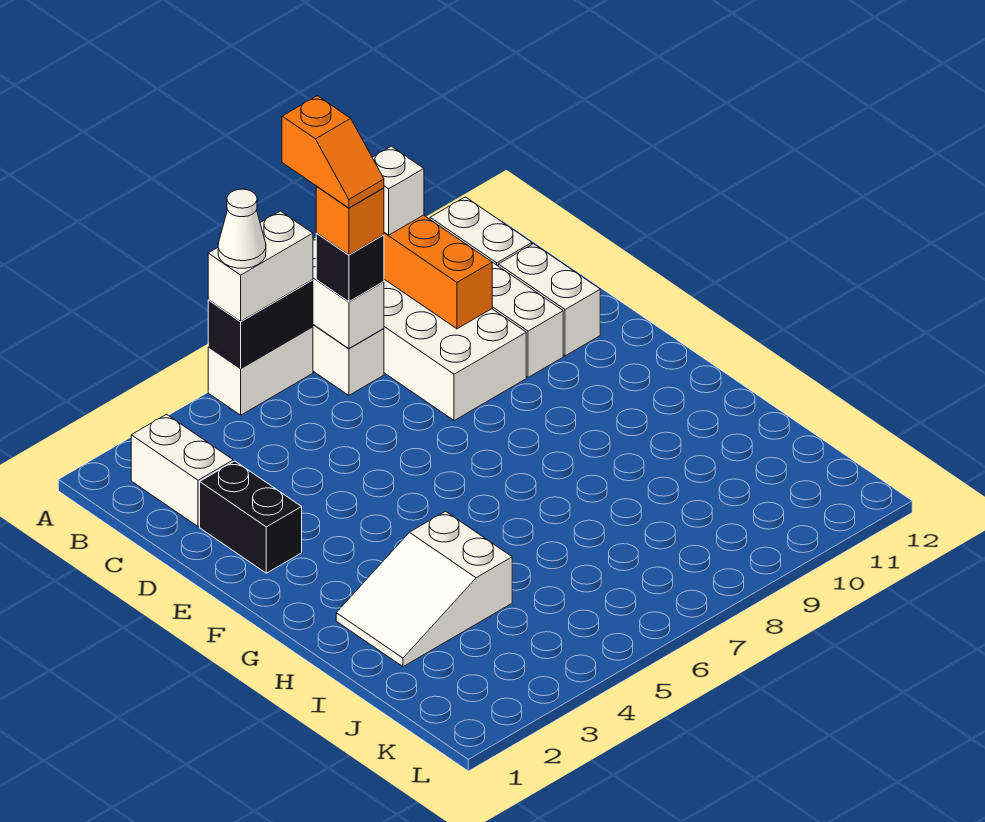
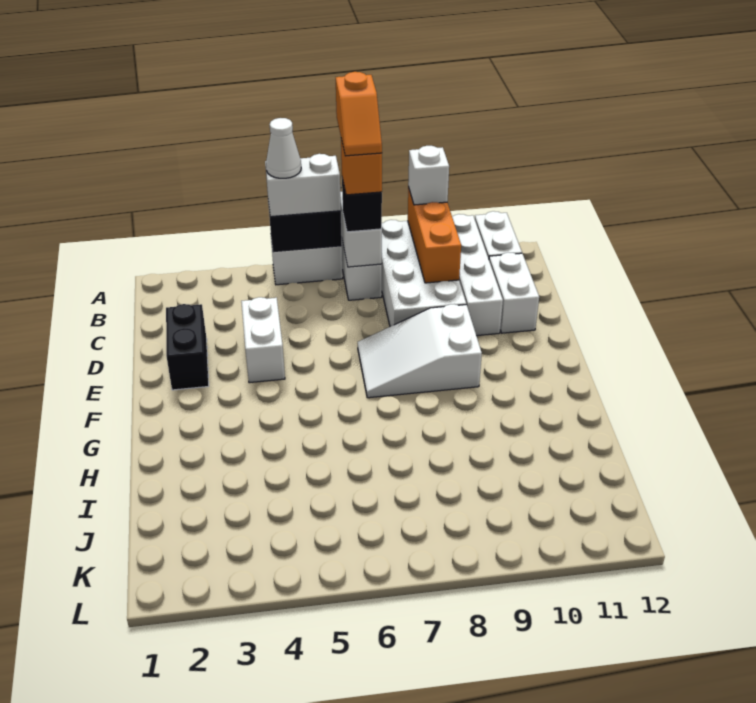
white brick B2:C2 level 1 -> white brick D4:E4 level 1
white slope H2:I4 level 1 top 4 -> white slope E7:F9 level 1 top 9

